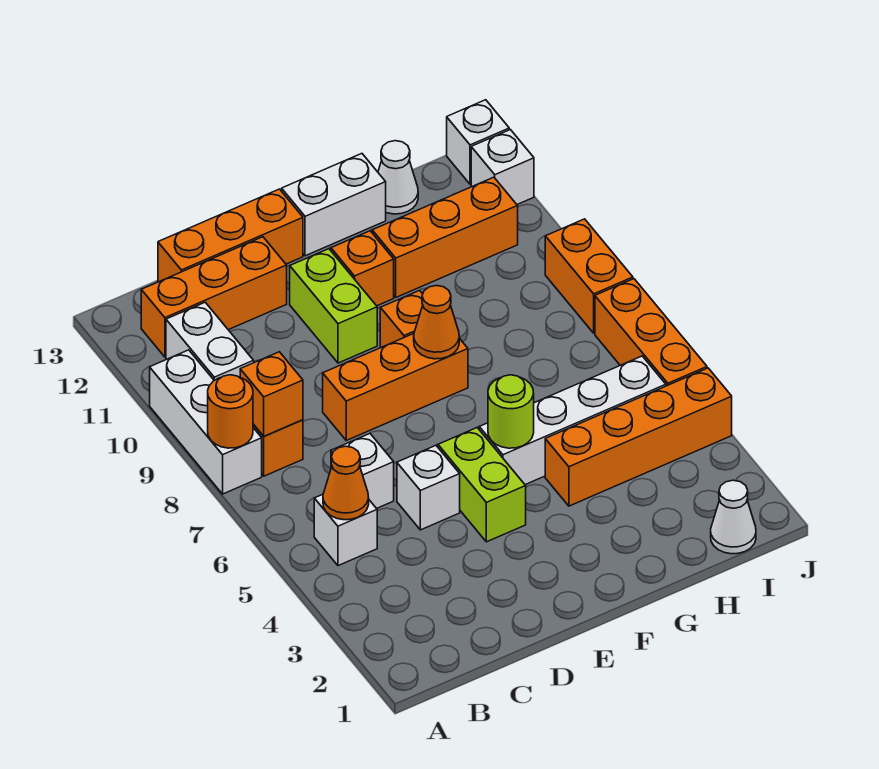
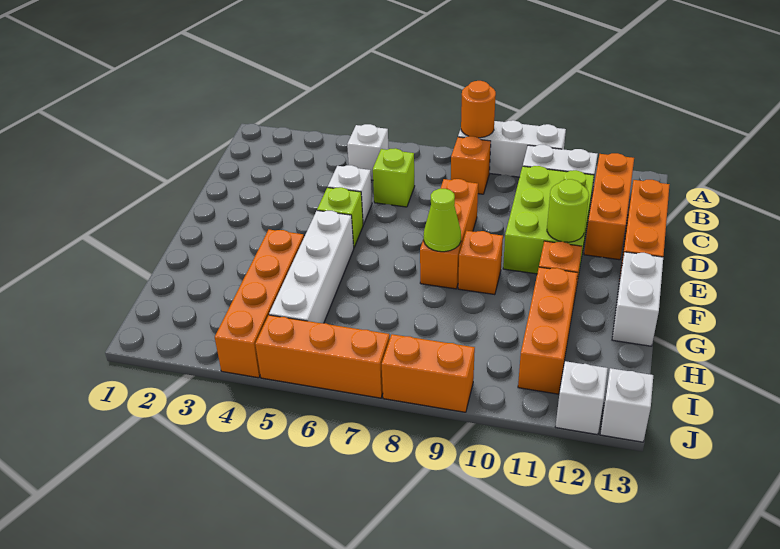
orange cone B5 level 2 -> none
orange brick B8 level 2 -> none
white brick C6 level 1 -> lime brick C6 level 1
lime brick E4:E5 level 1 -> lime brick E5 level 1
lime brick E10:E11 level 1 -> lime brick C10:E11 level 1
lime round brick F5 level 2 -> lime round brick E11 level 2
orange cone F8 level 2 -> lime cone F8 level 2
white cone H13 level 1 -> none
white cone I1 level 1 -> none

